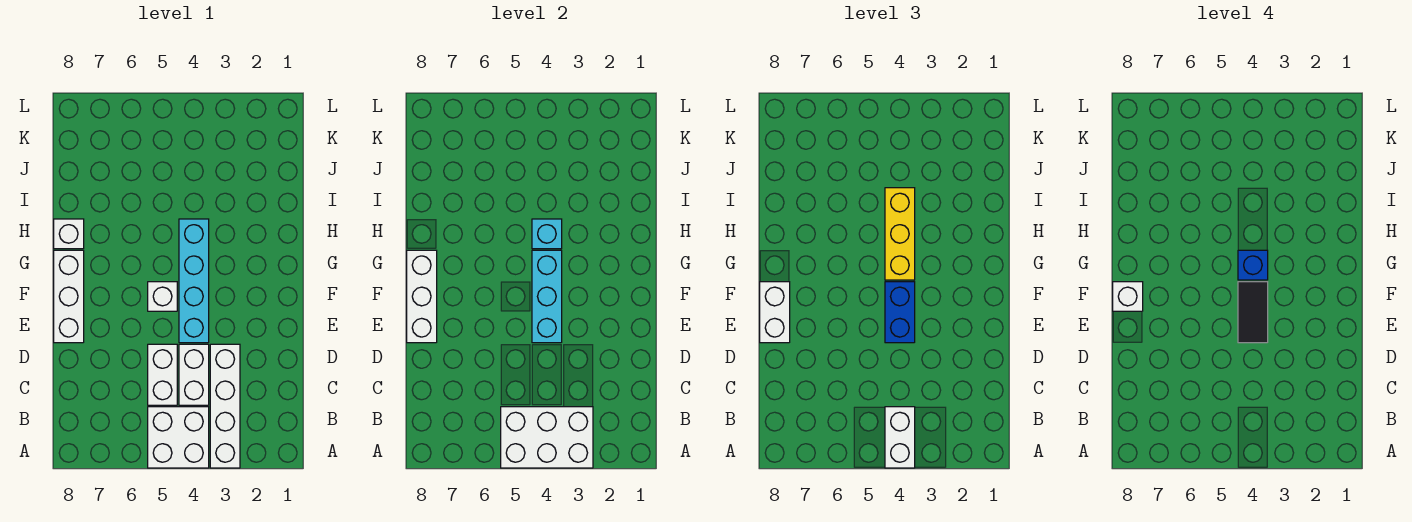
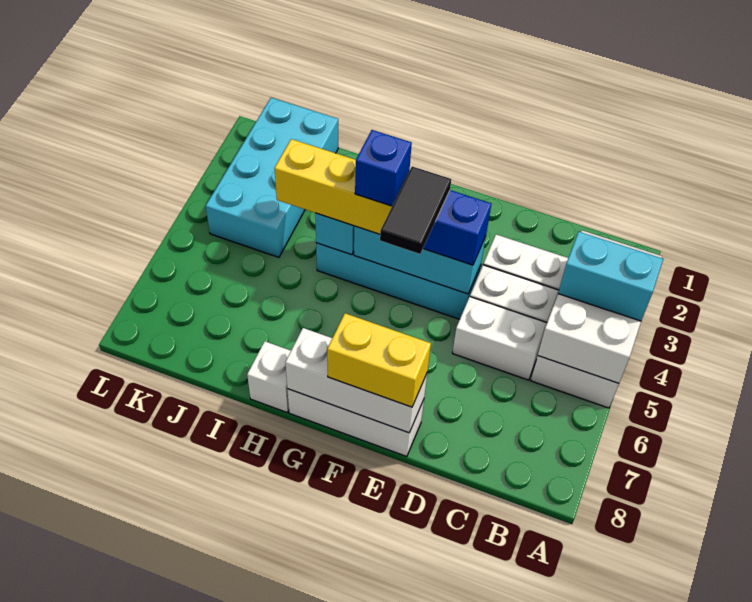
white brick A4:B4 level 3 -> cyan brick A4:B4 level 3
black tile E4:F4 level 4 -> black tile F4:F5 level 4
white brick E8:F8 level 3 -> yellow brick E8:F8 level 3
white brick F5 level 1 -> none
white brick F8 level 4 -> none
none -> cyan brick J1:K4 level 1

